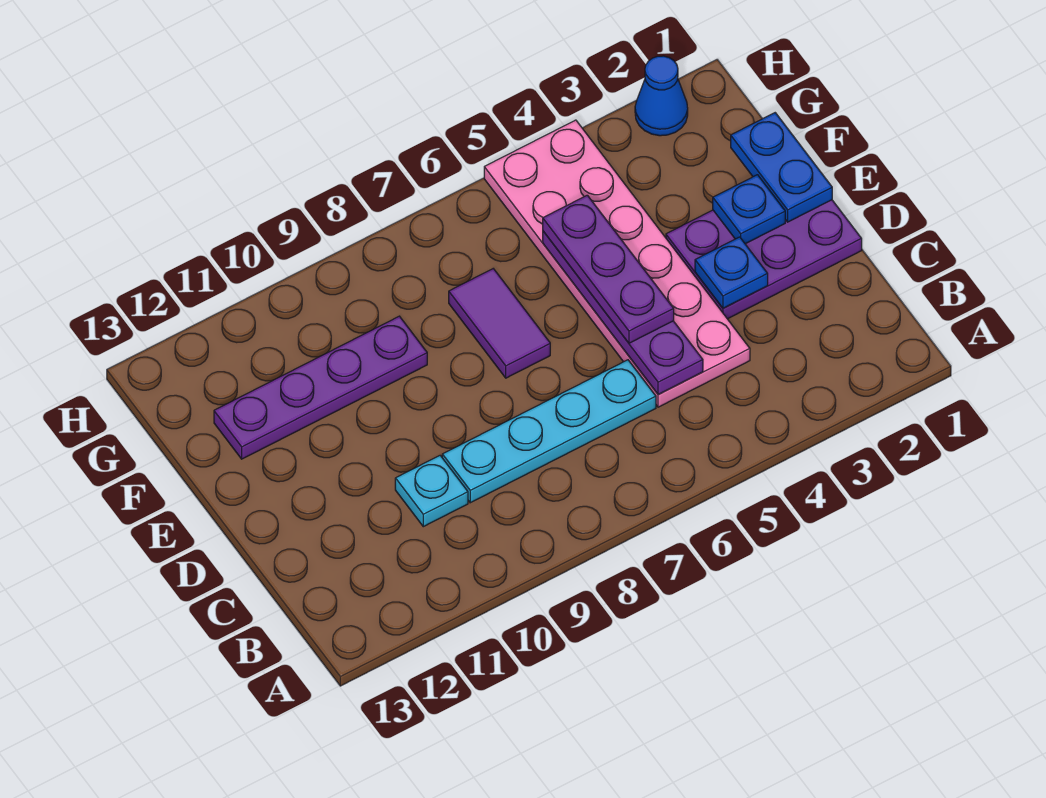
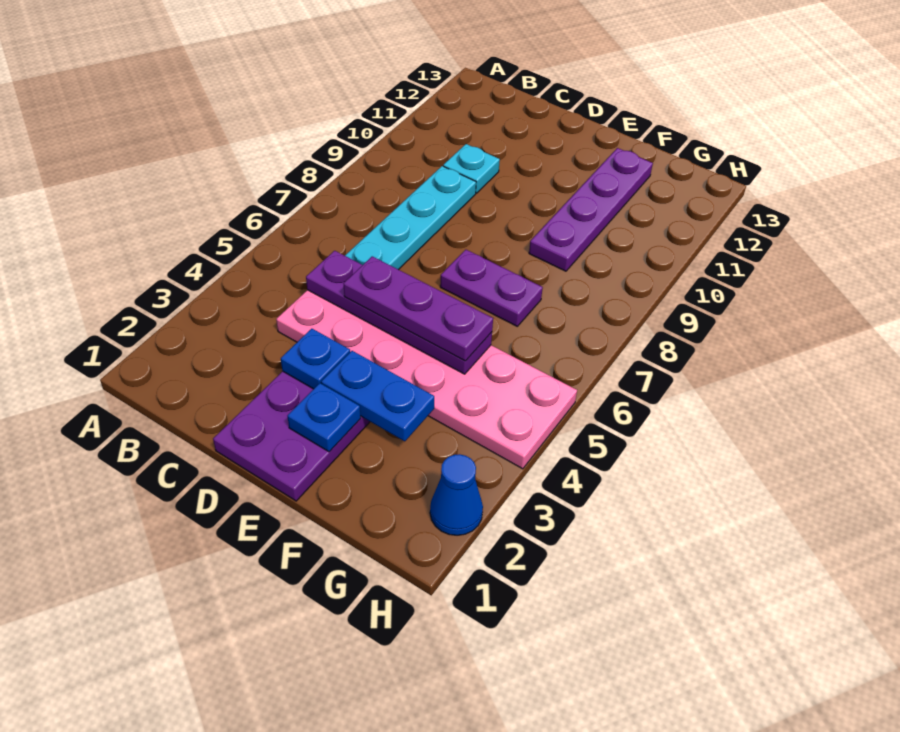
blue plate E1:F1 level 2 -> blue plate E3:F3 level 2
purple tile E7:F7 level 1 -> purple plate E7:F7 level 1

